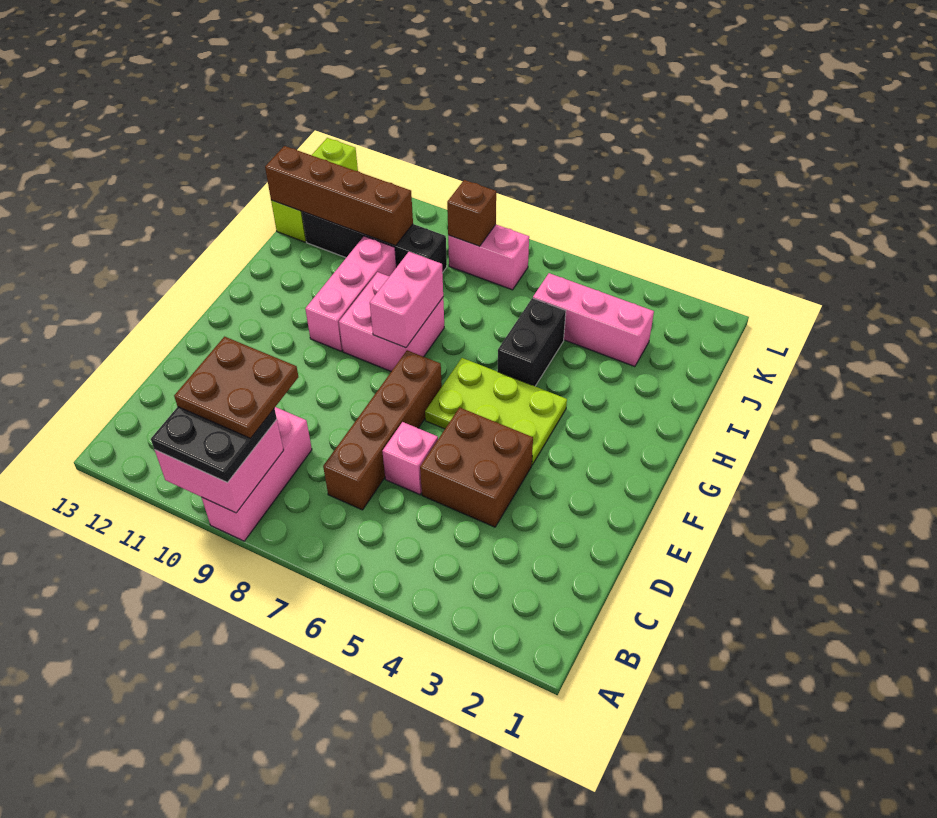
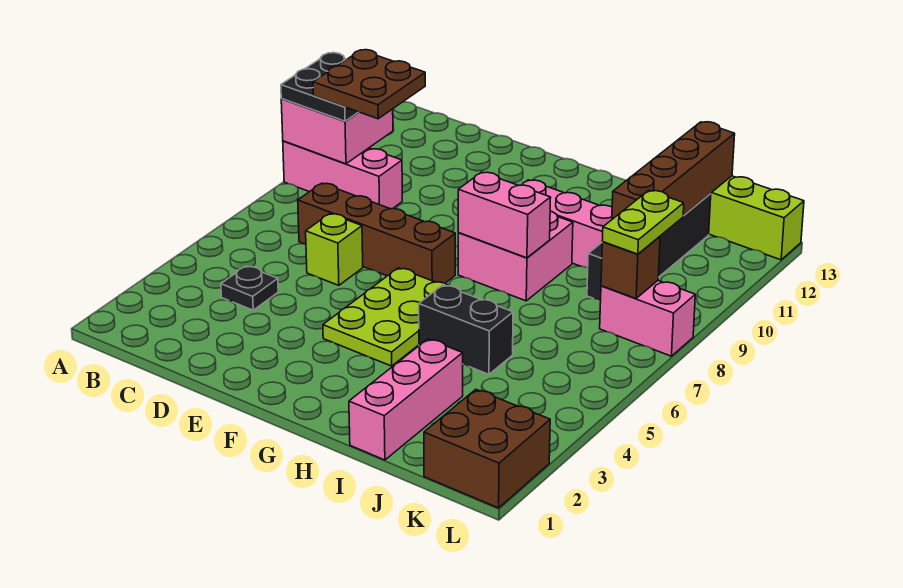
none -> black plate C4 level 1
brown brick D4:E5 level 1 -> brown brick K1:L2 level 1
pink brick D6 level 1 -> lime brick D6 level 1
pink brick J3:J5 level 1 -> pink brick I1:I3 level 1
pink brick K7:K8 level 1 -> pink brick K8:L8 level 1
none -> lime plate K8:K9 level 3

